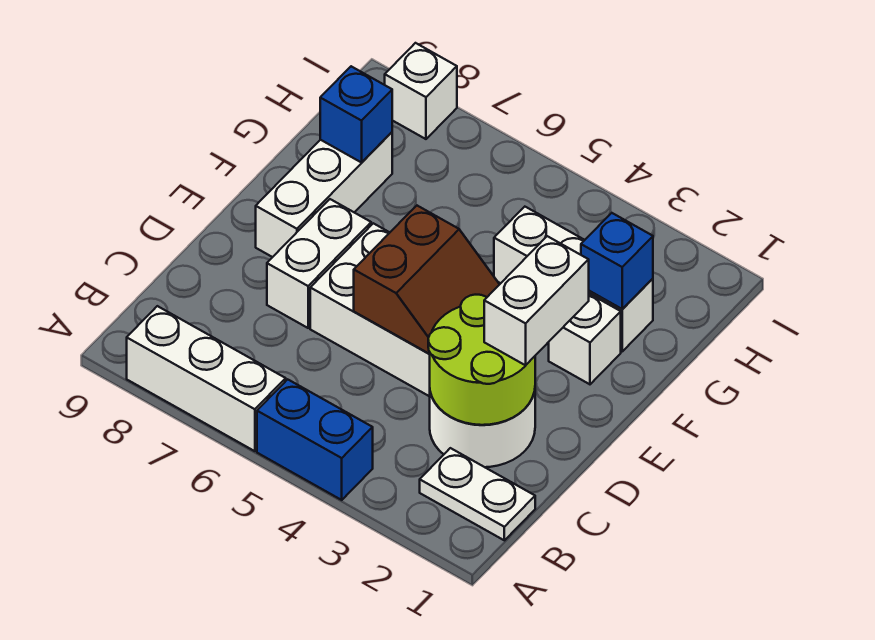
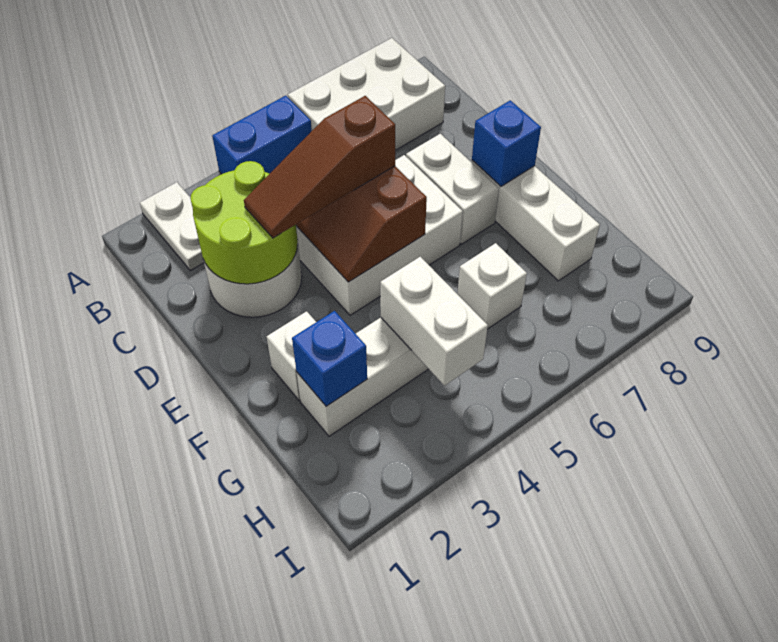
white brick A6:A8 level 1 -> white brick A6:B8 level 1
white plate B1:B2 level 1 -> white plate A2:B2 level 1
white brick D2:E2 level 3 -> white brick G4:H4 level 2
none -> brown slope D3:D5 level 3 top 5
blue brick G8 level 2 -> blue brick E8 level 2
white brick I8 level 1 -> white brick G6 level 1

